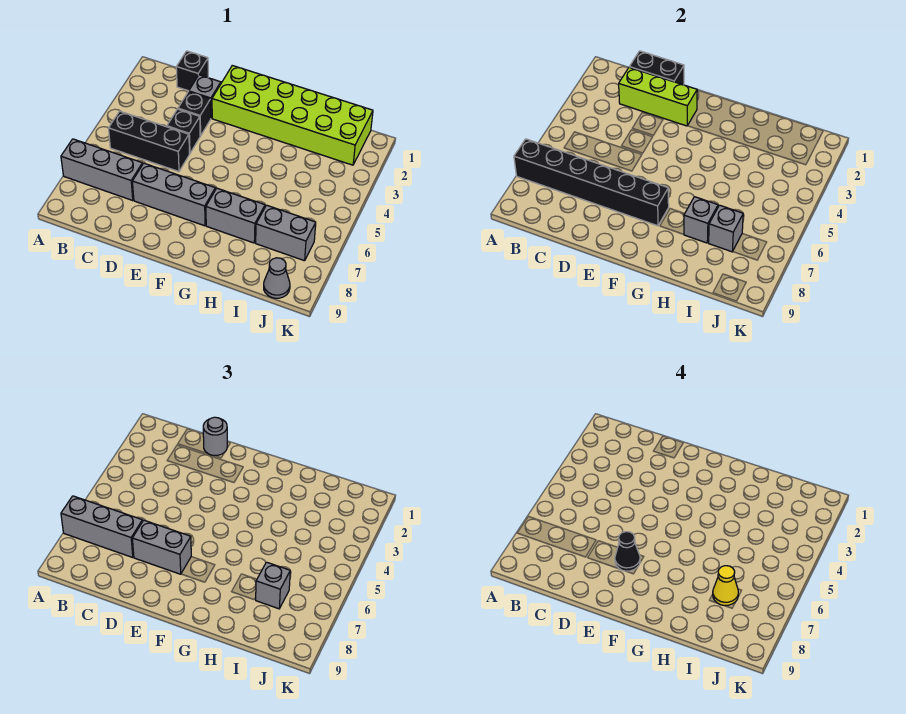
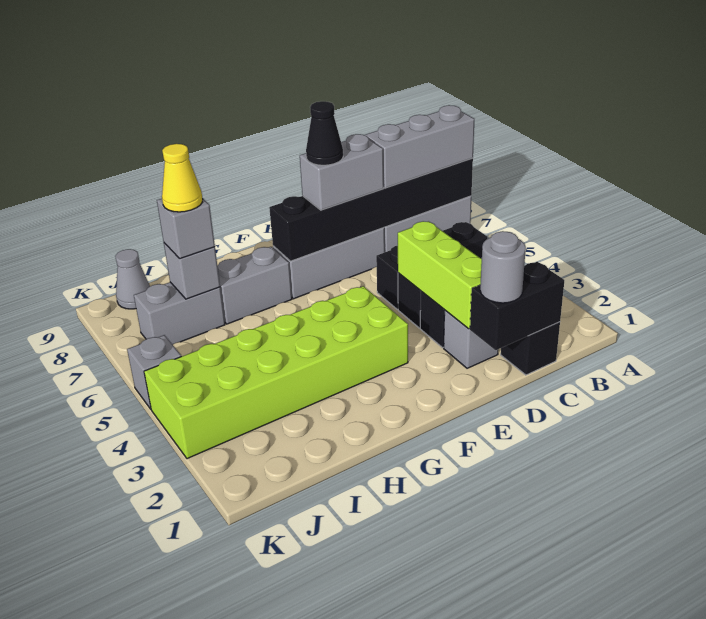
lime brick C2:E2 level 2 -> lime brick D2:D4 level 2
lime brick E1:J2 level 1 -> lime brick F3:K4 level 1
grey brick H7 level 2 -> grey brick K5 level 1

